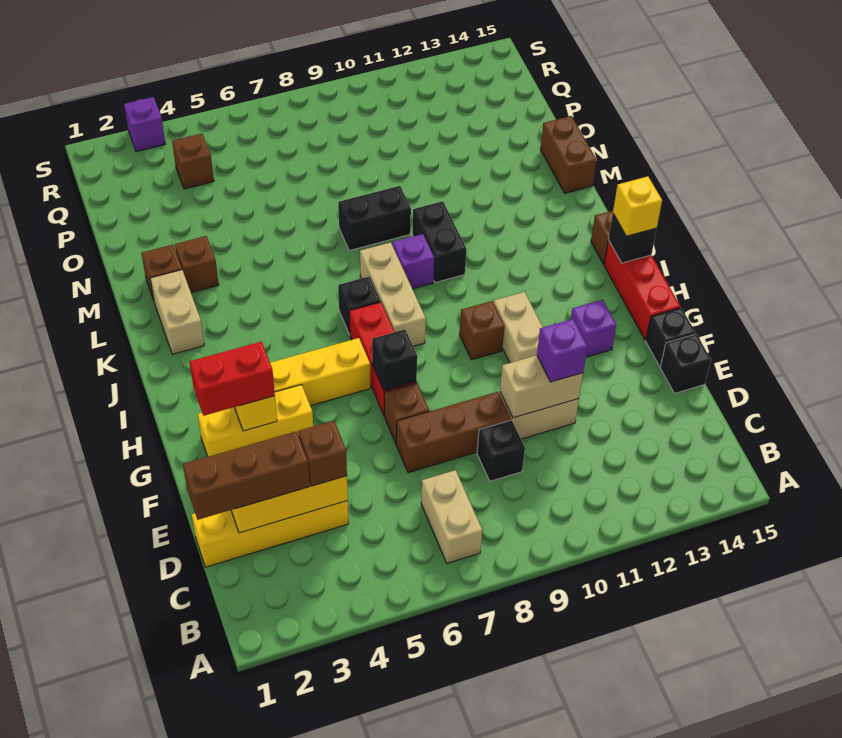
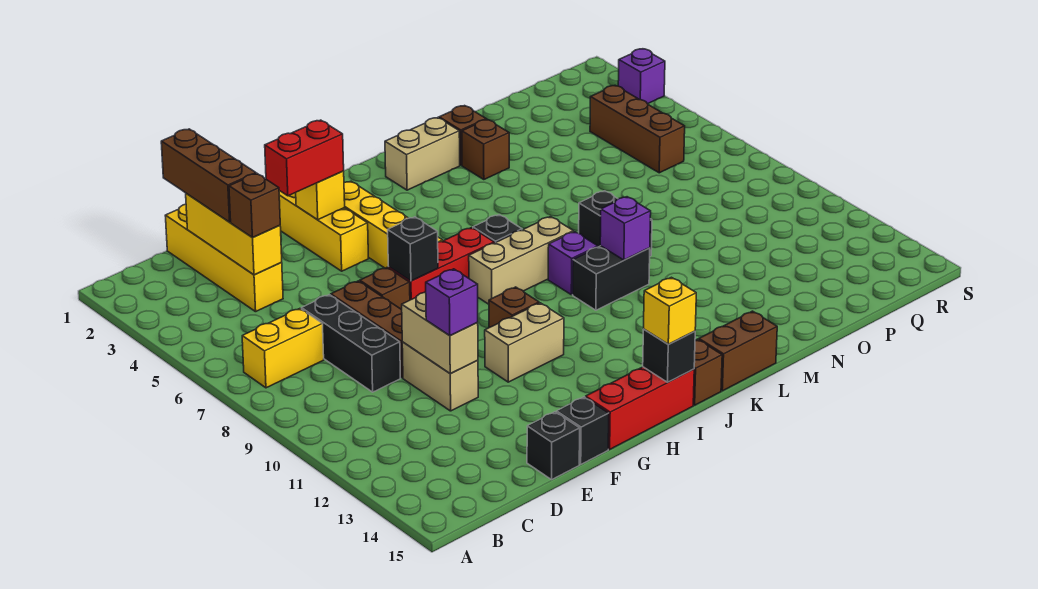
tan brick B7:C7 level 1 -> yellow brick B7:C7 level 1
black brick D9 level 1 -> black brick D7:D9 level 1
red brick G2:G3 level 3 -> red brick F3:G3 level 3
purple brick G13 level 1 -> purple brick L10 level 2
brown brick M15:N15 level 1 -> brown brick K15:L15 level 1
brown brick Q4 level 1 -> brown brick Q4:Q6 level 1

